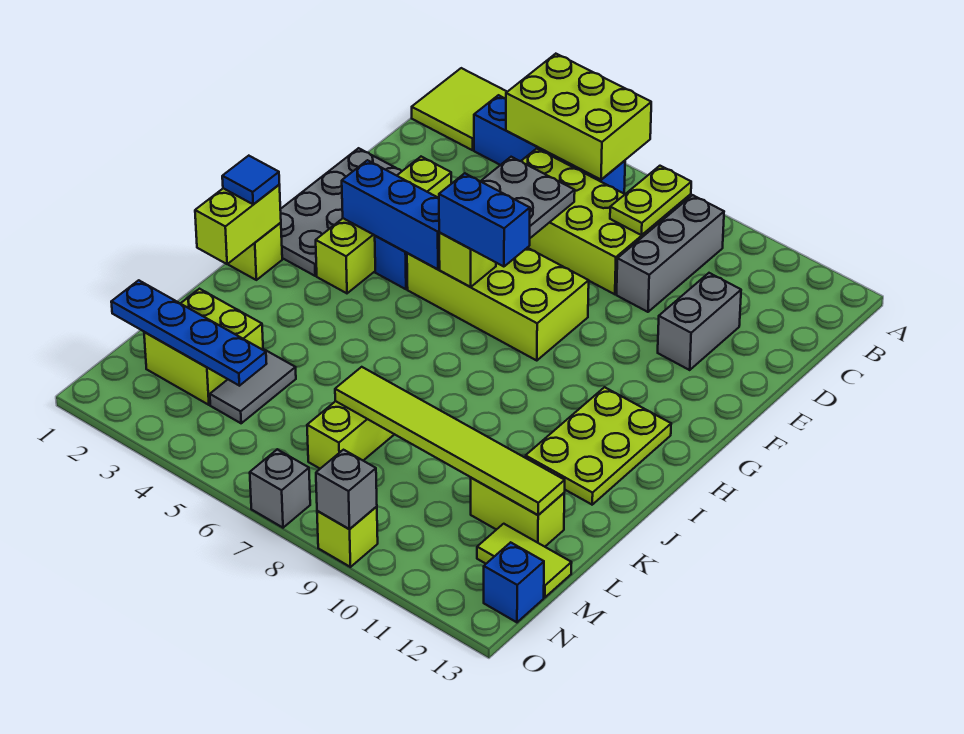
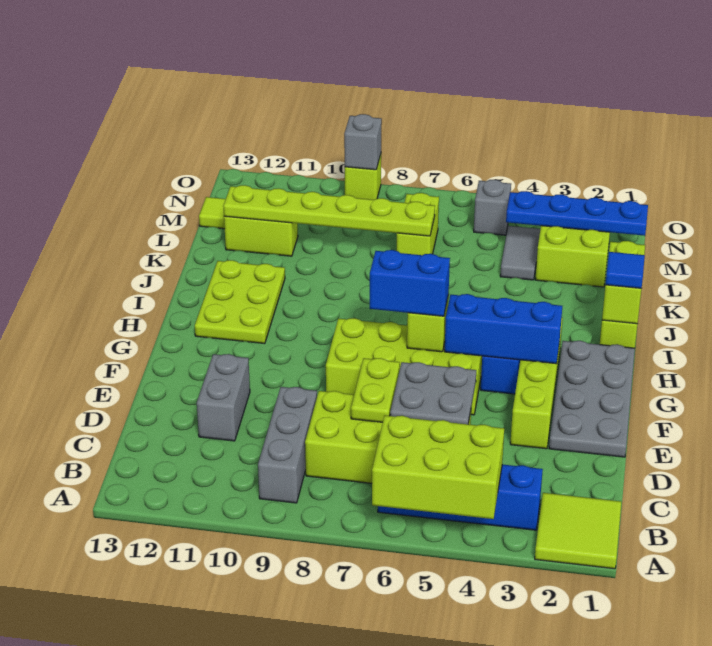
lime plate B8:C8 level 2 -> lime plate D7:E7 level 2
lime tile L7:L12 level 2 -> lime plate L7:L12 level 2
blue brick N13 level 1 -> none
grey brick O7 level 1 -> grey brick N5 level 1

